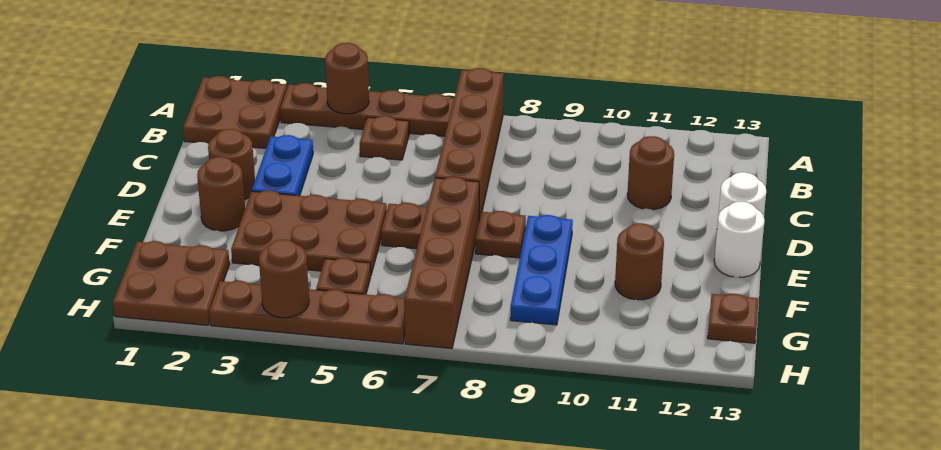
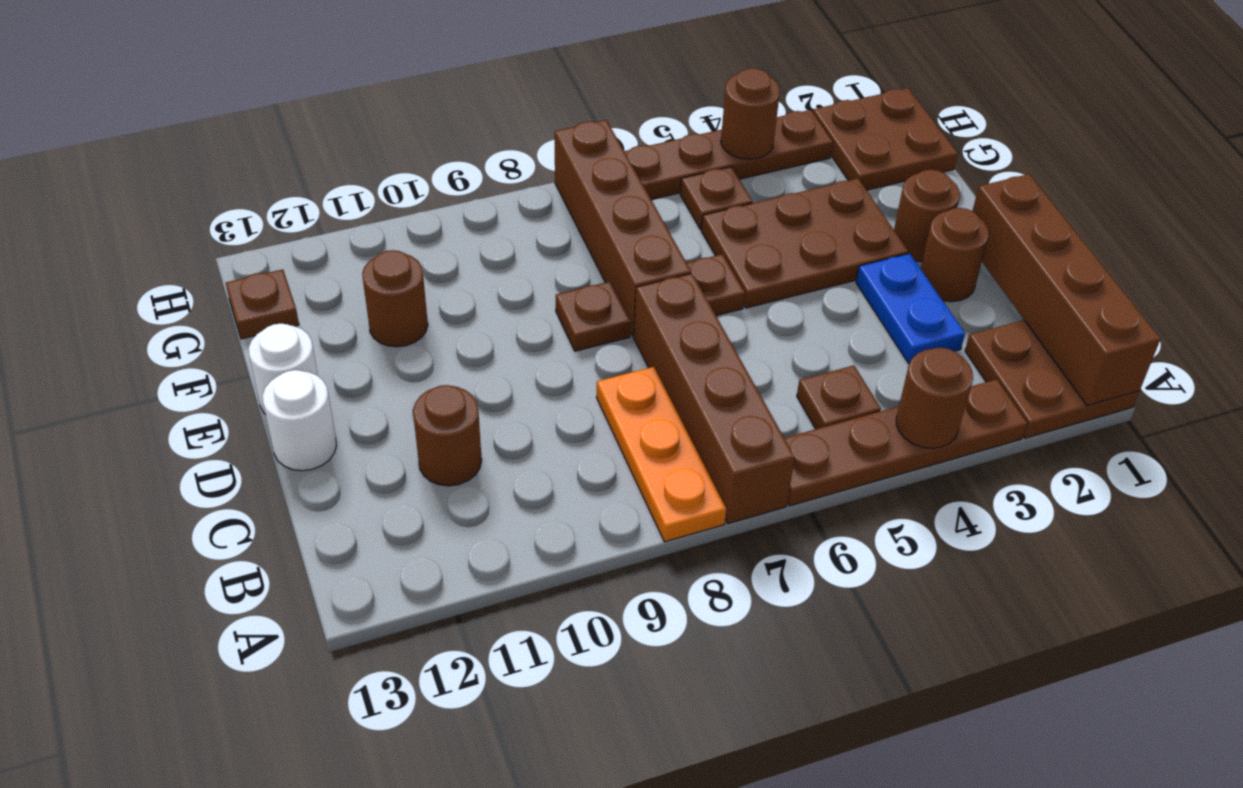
none -> brown brick A1:D1 level 2
none -> orange plate A8:C8 level 1
blue plate E9:G9 level 1 -> none

